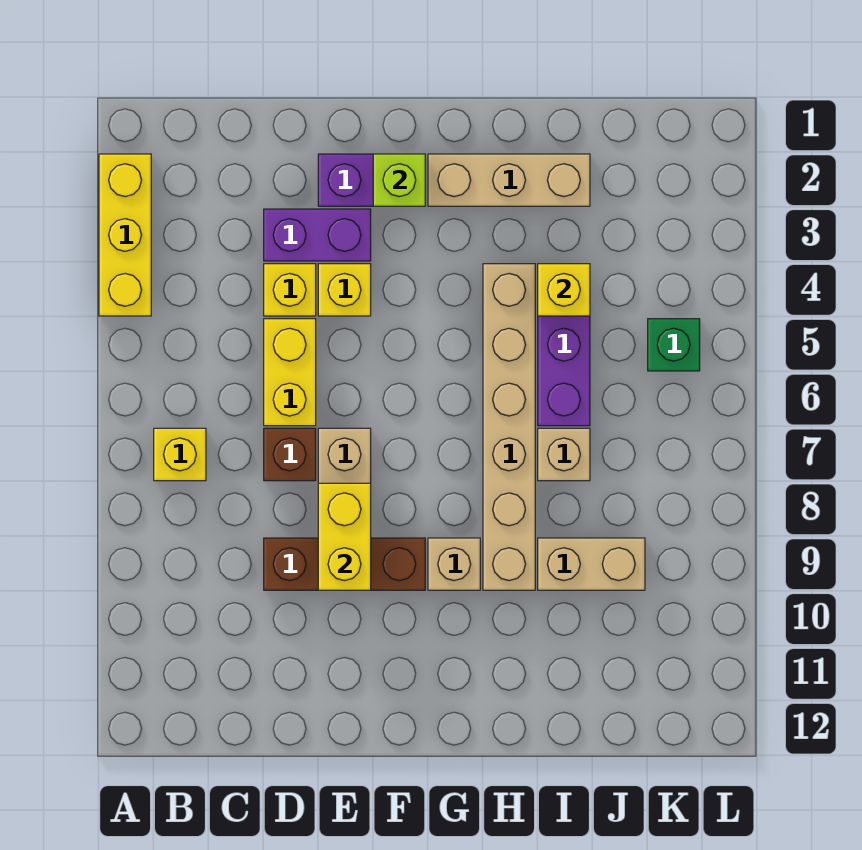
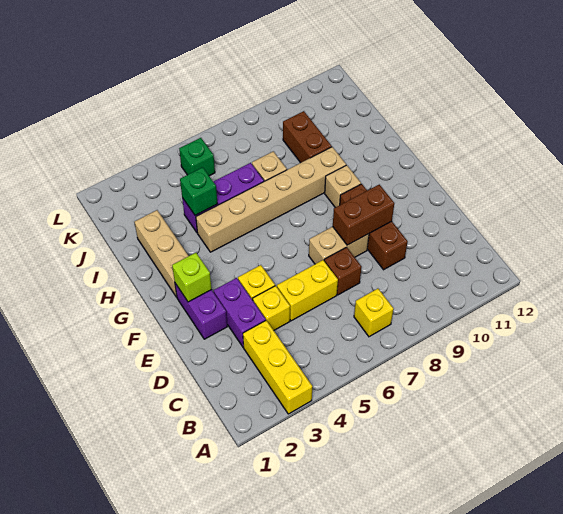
yellow brick A2:A4 level 1 -> yellow brick A3:C3 level 1
yellow brick E8:E9 level 2 -> brown brick E8:E9 level 2
yellow brick I4 level 2 -> green brick I4 level 2
tan brick I9:J9 level 1 -> brown brick I9:J9 level 1

